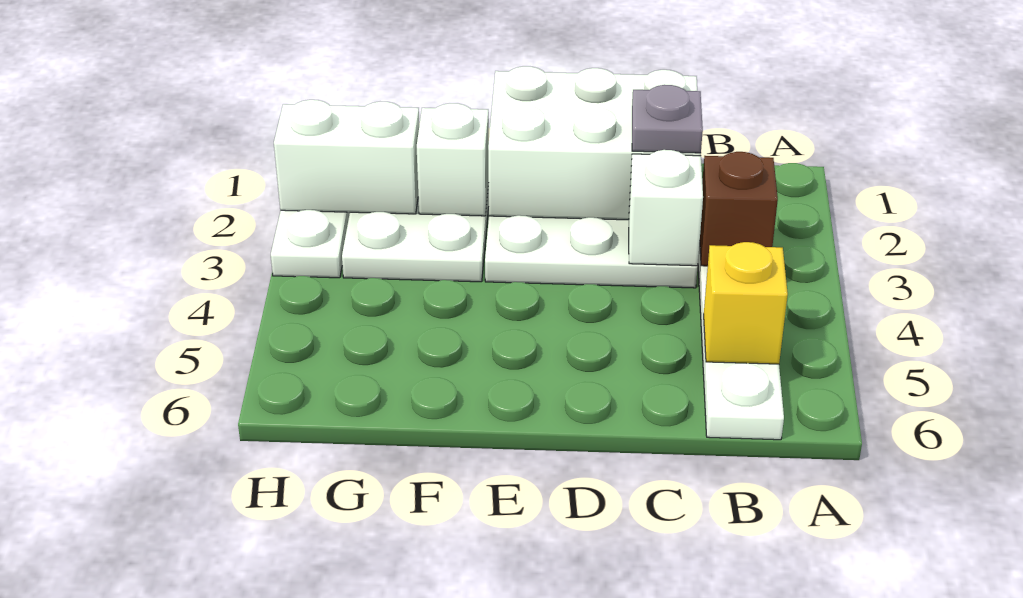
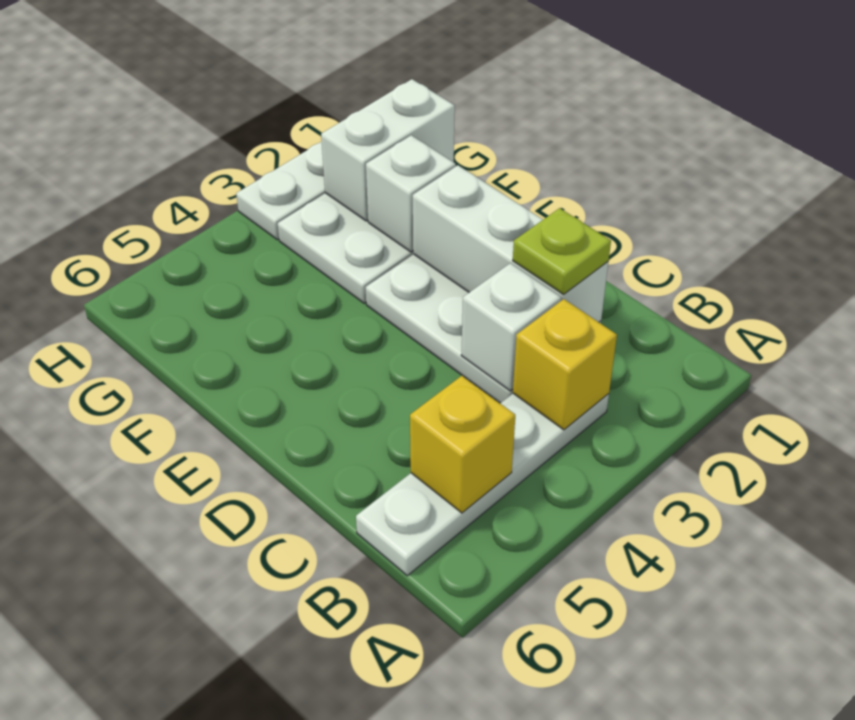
brown brick B3 level 2 -> yellow brick B3 level 2
white brick C1:E2 level 2 -> white brick C2:E2 level 2
grey plate C2 level 3 -> lime plate C2 level 3
white brick G2:H2 level 2 -> white brick G1:G2 level 2

